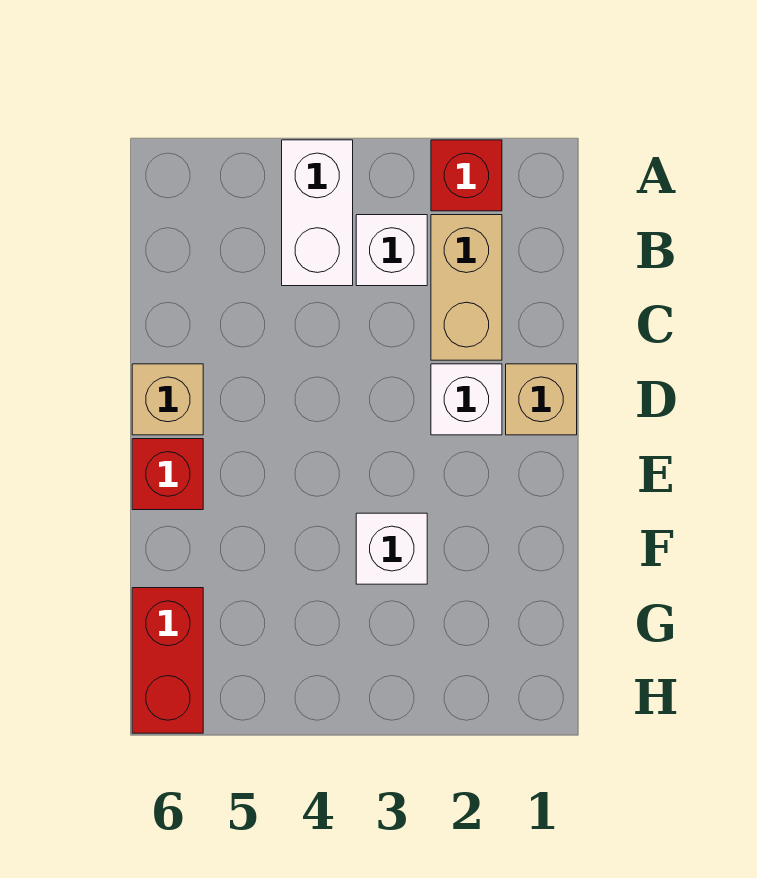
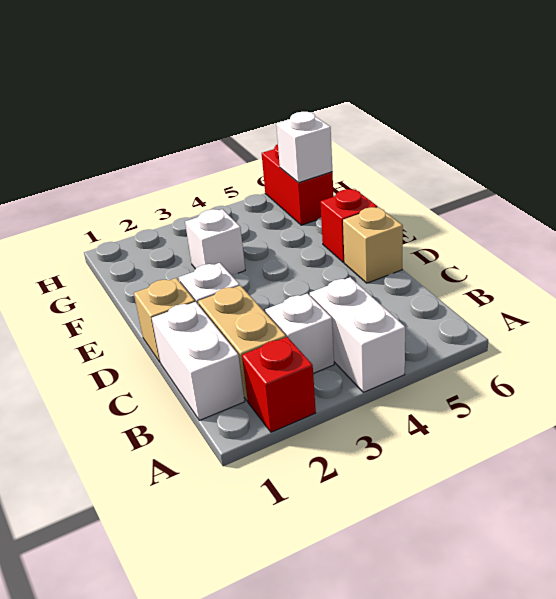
none -> white brick B1:C1 level 1
none -> white brick G6 level 2

